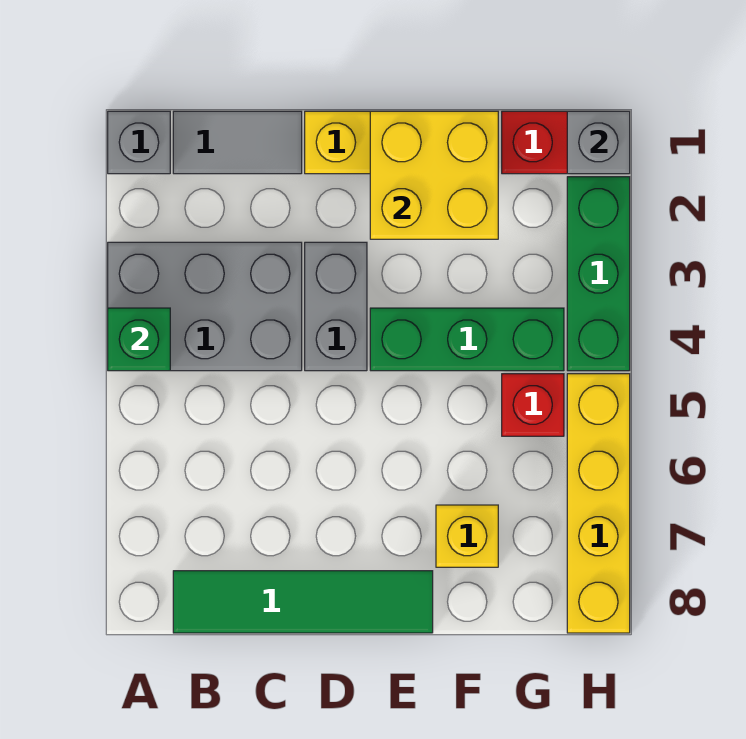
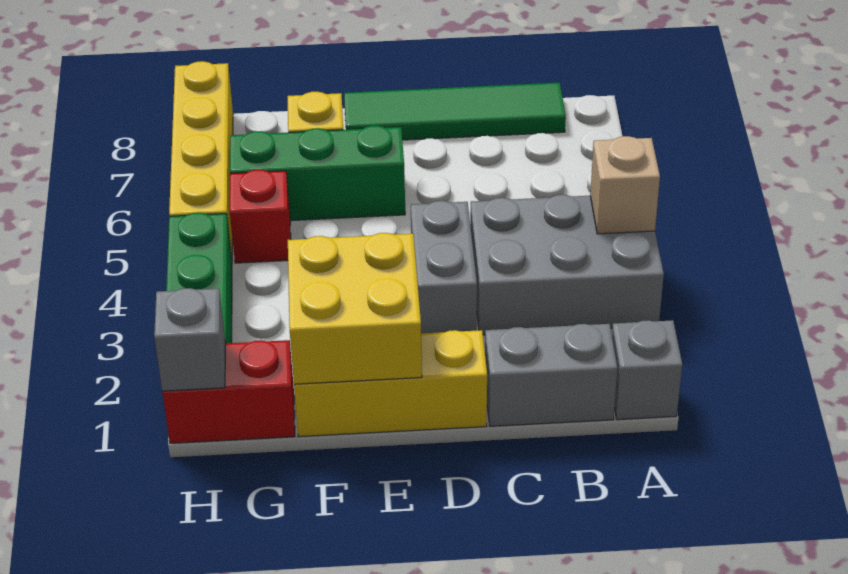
green brick A4 level 2 -> tan brick A4 level 2
grey tile B1:C1 level 1 -> grey brick B1:C1 level 1
green brick E4:G4 level 1 -> green brick E6:G6 level 1

